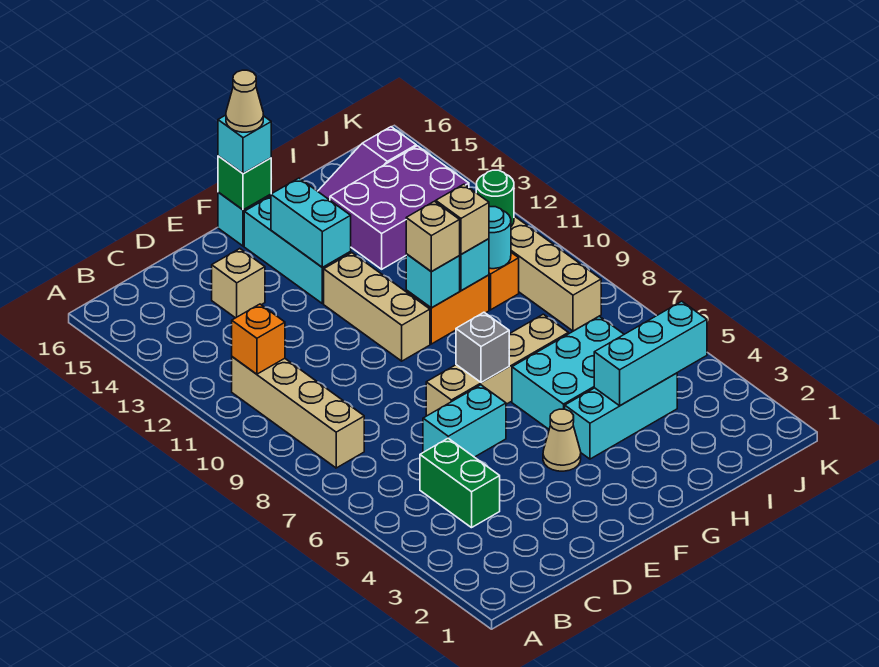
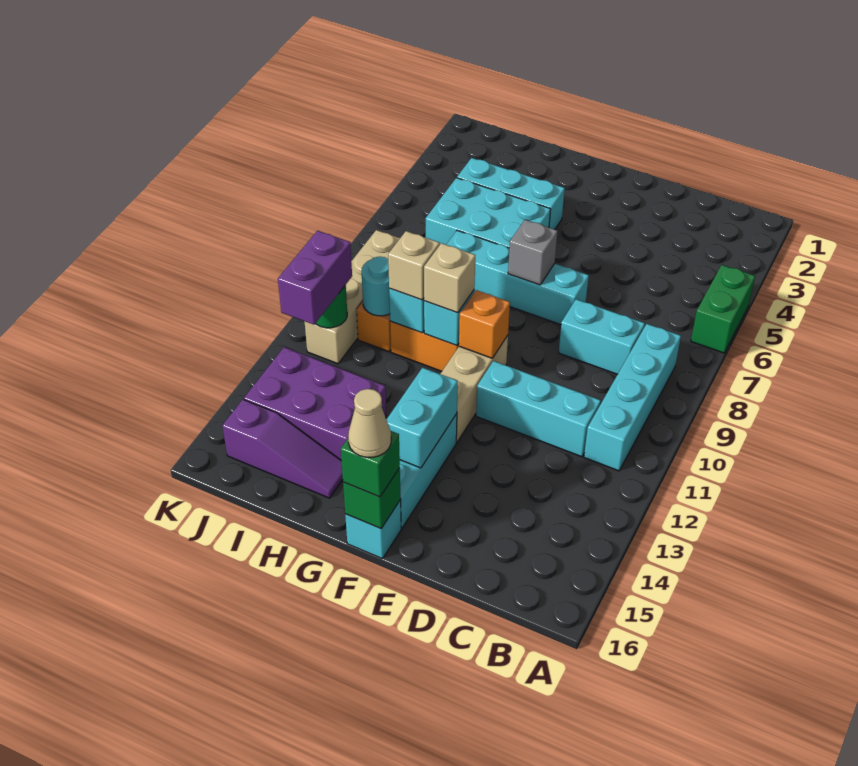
tan brick B8:B11 level 1 -> cyan brick B8:B11 level 1
orange brick B11 level 2 -> orange brick F10 level 2
green brick C4:C5 level 1 -> green brick A5:A6 level 1
cyan brick D6:E6 level 1 -> cyan brick C8:D8 level 1
tan brick D14 level 1 -> none
tan brick E7:H7 level 1 -> cyan brick E7:H7 level 1
tan cone F4 level 1 -> none
cyan brick F16 level 3 -> green brick F16 level 3
cyan brick H4:J4 level 2 -> cyan brick C11:E11 level 1
none -> purple brick J11:J12 level 3

